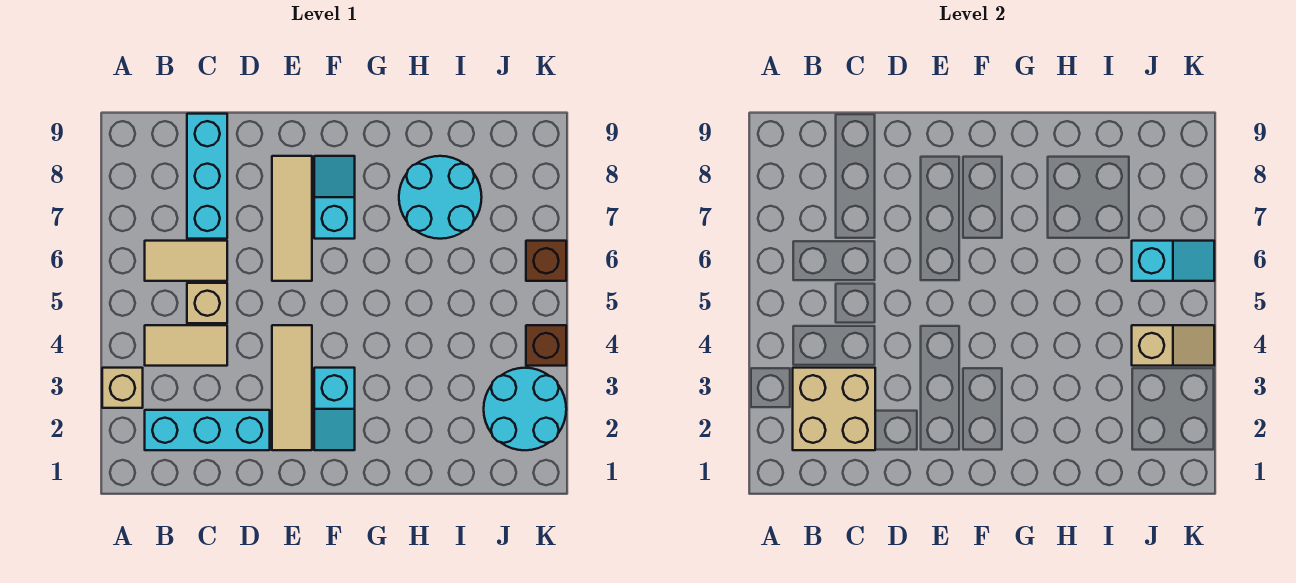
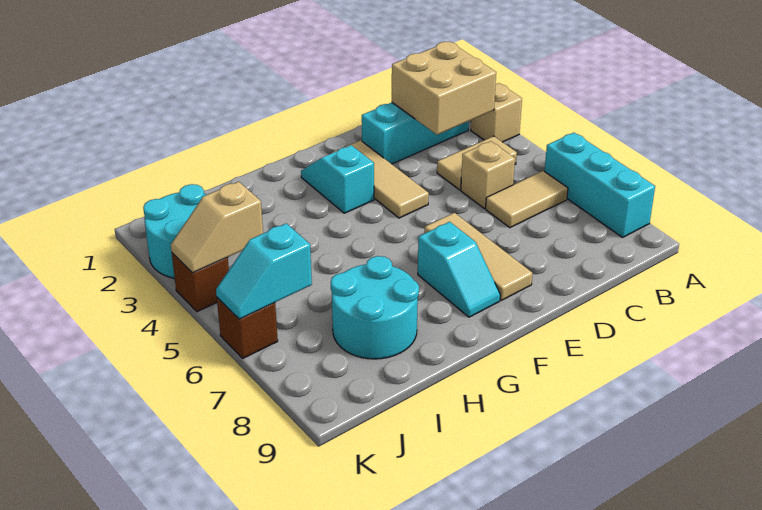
cyan brick C7:C9 level 1 -> cyan brick A6:A8 level 1

